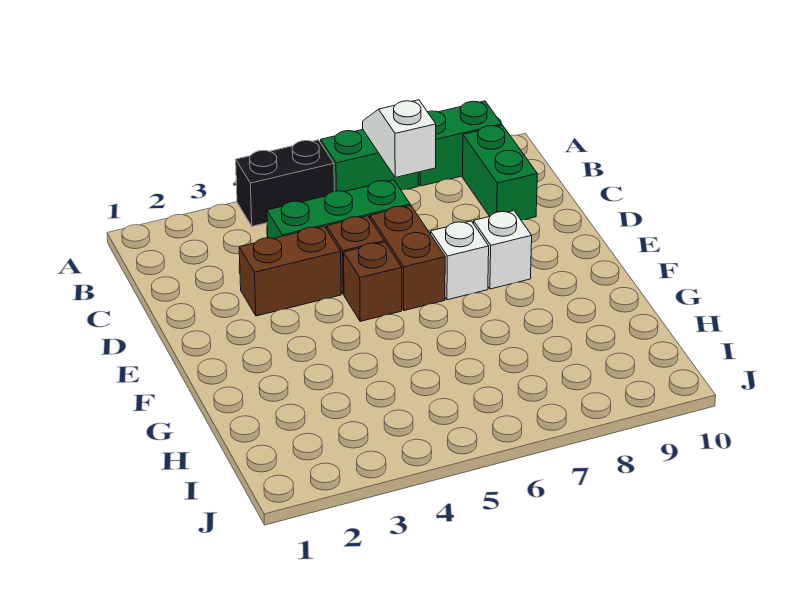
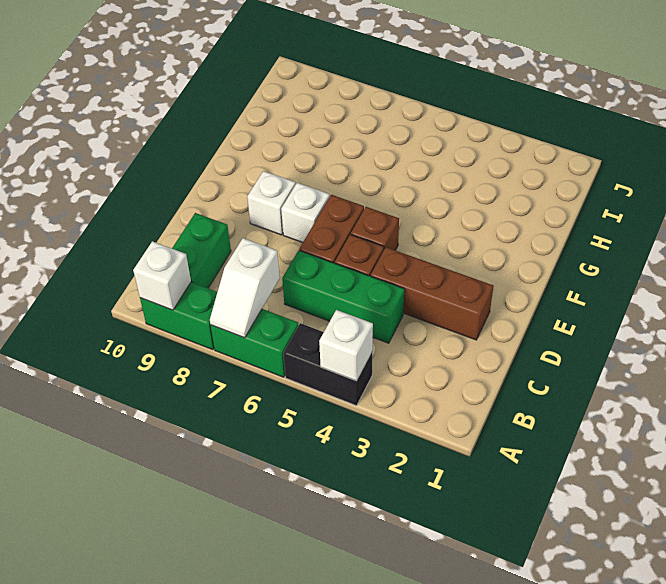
none -> white brick A4 level 2
none -> white brick A9 level 2
brown brick D3:D4 level 1 -> brown brick D2:D4 level 1

